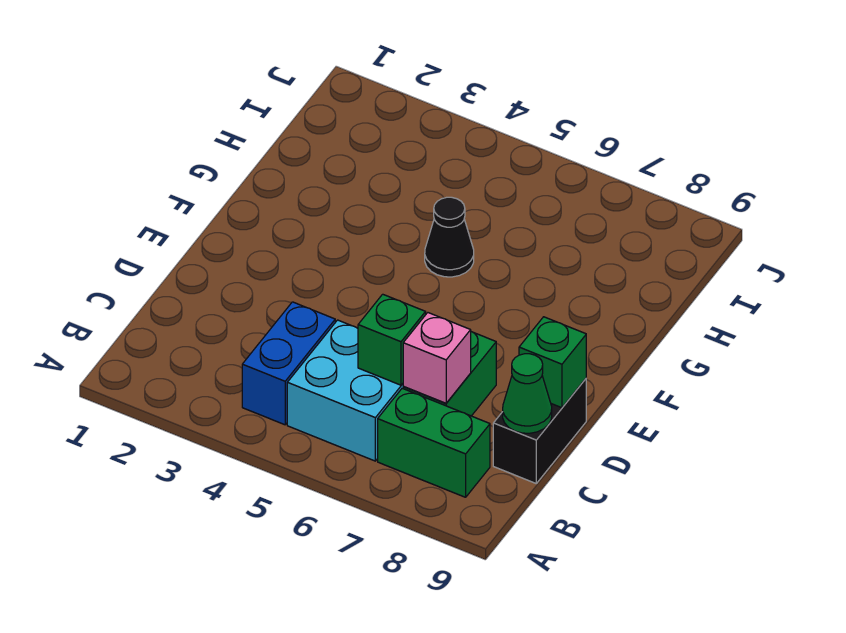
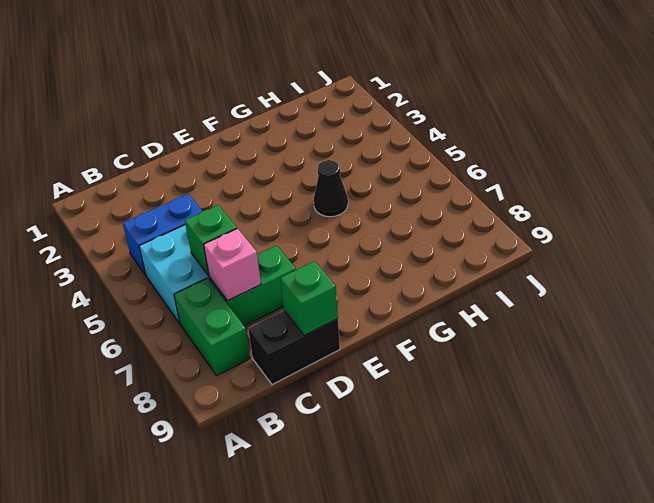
green cone C9 level 2 -> none

